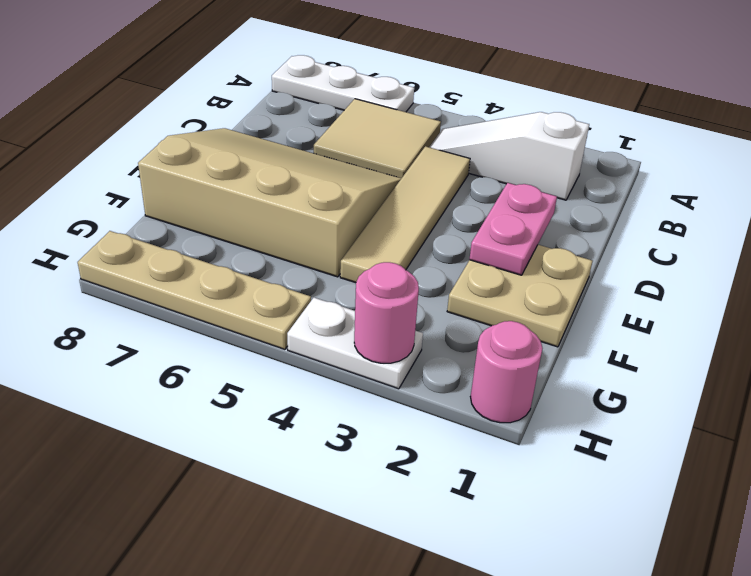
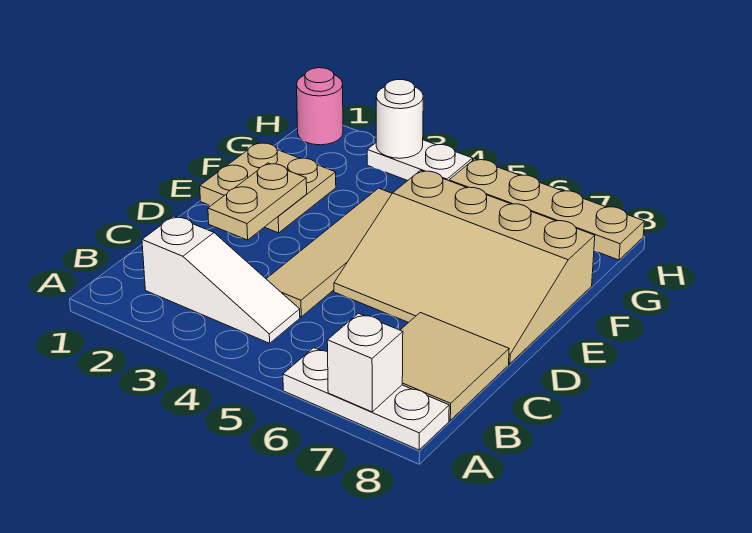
none -> white brick A7 level 2
tan tile B5:C6 level 1 -> tan tile B7:C8 level 1
pink plate D2:E2 level 2 -> tan plate D2:E2 level 2
pink round brick H3 level 2 -> white round brick H3 level 2

